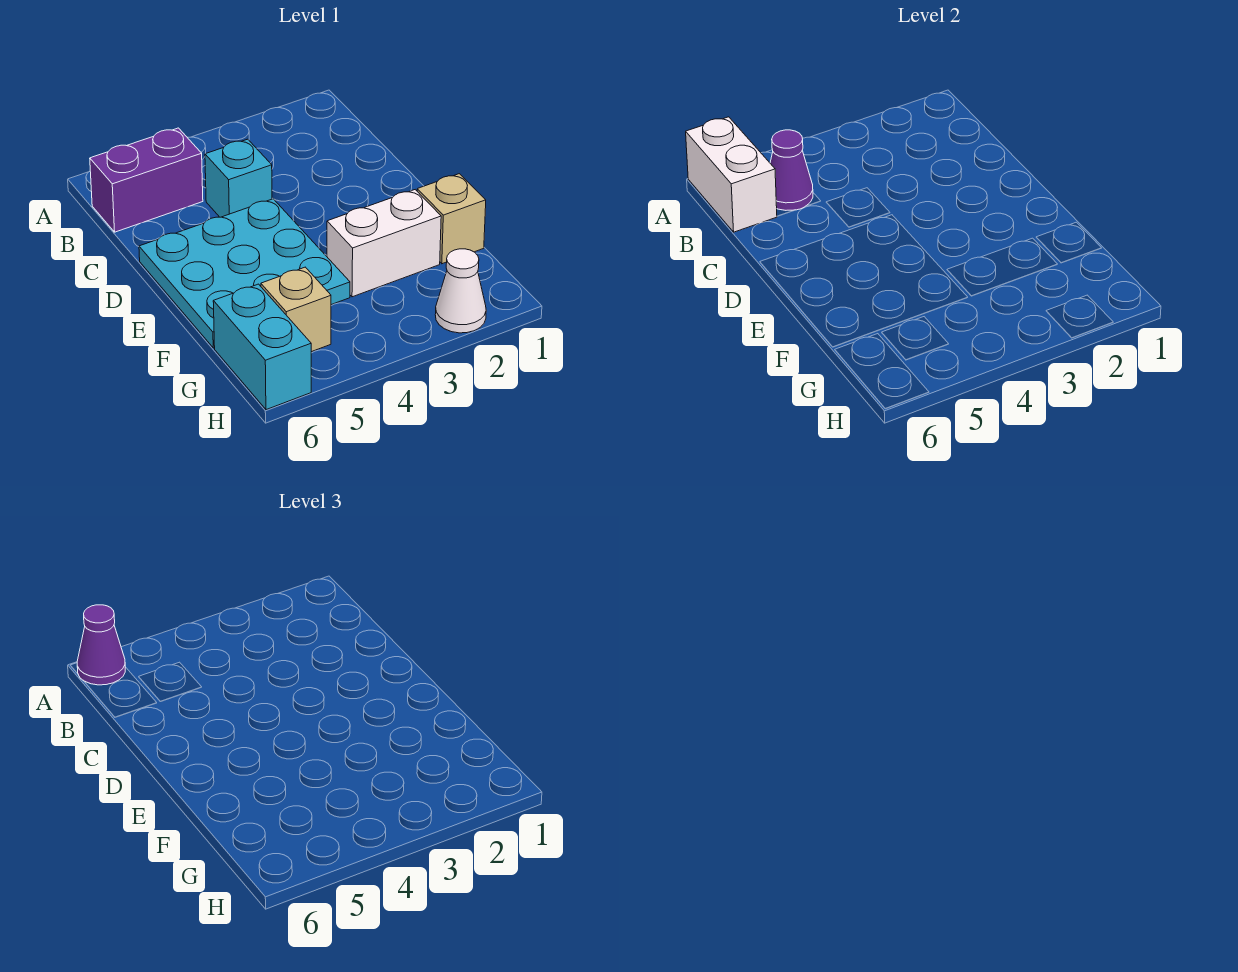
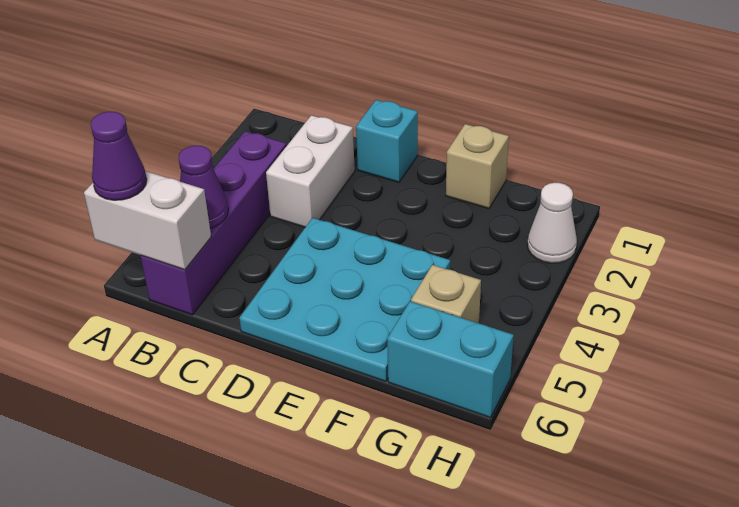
purple brick B5:B6 level 1 -> purple brick B3:B6 level 1
cyan brick C4 level 1 -> cyan brick D1 level 1
white brick F2:F3 level 1 -> white brick C2:C3 level 1

